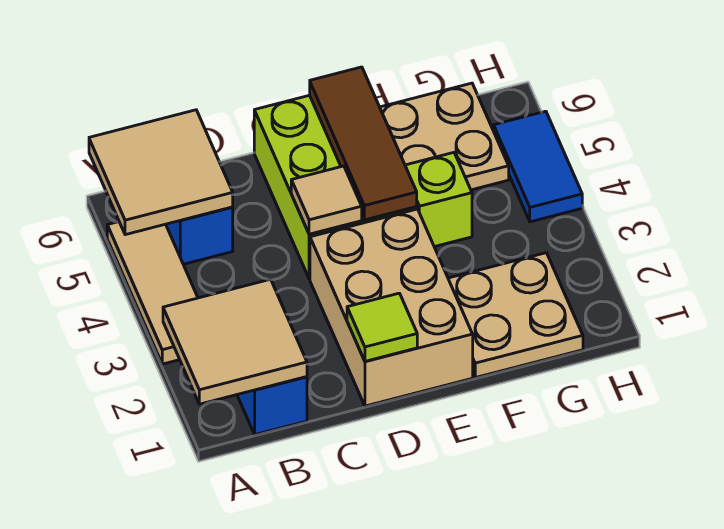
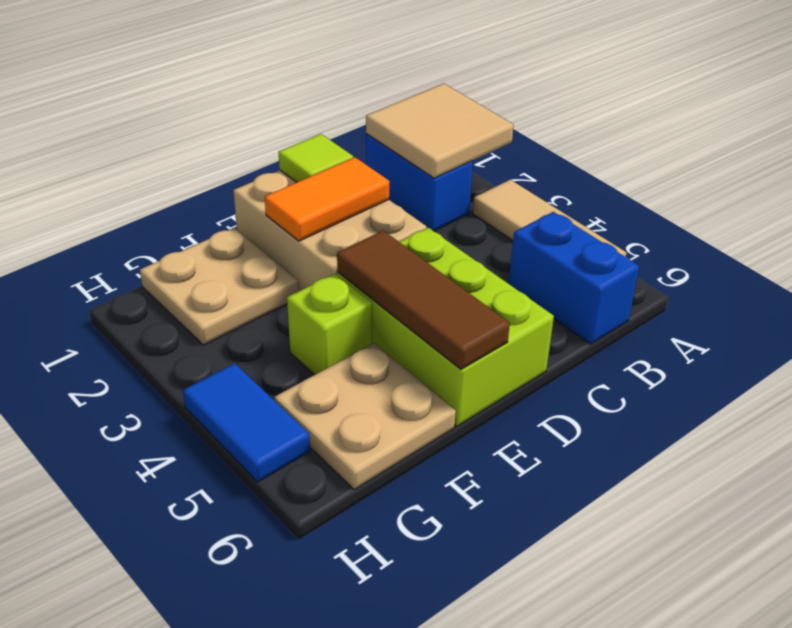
tan tile A5:B6 level 2 -> none
none -> orange tile D2:E2 level 2
tan tile D4 level 2 -> none

